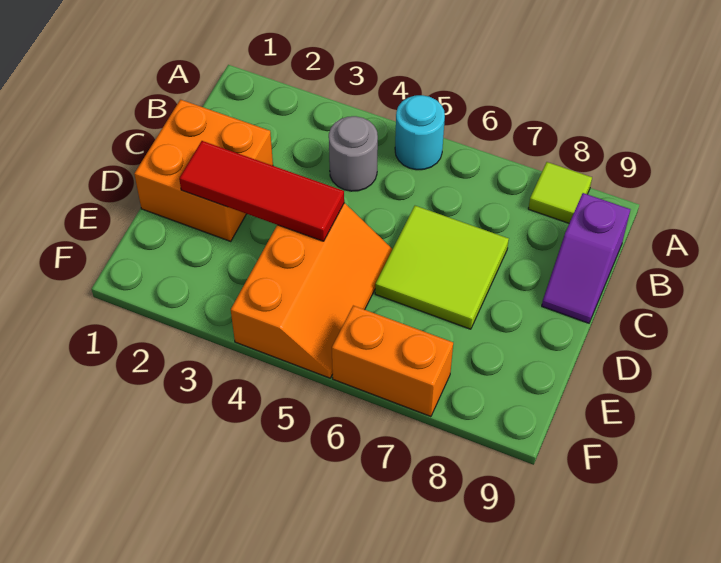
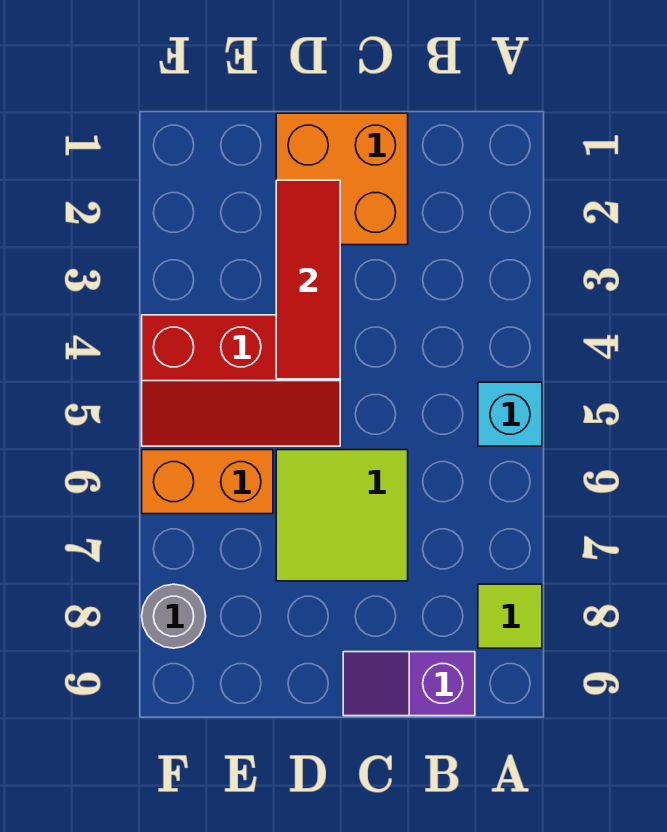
cyan round brick A5 level 1 -> cyan brick A5 level 1
grey round brick B4 level 1 -> grey round brick F8 level 1
orange slope D4:F5 level 1 top 4 -> red slope D4:F5 level 1 top 4
orange brick F6:F7 level 1 -> orange brick E6:F6 level 1

